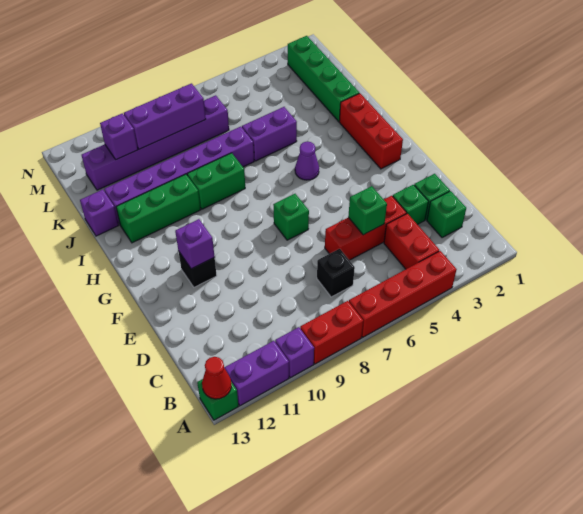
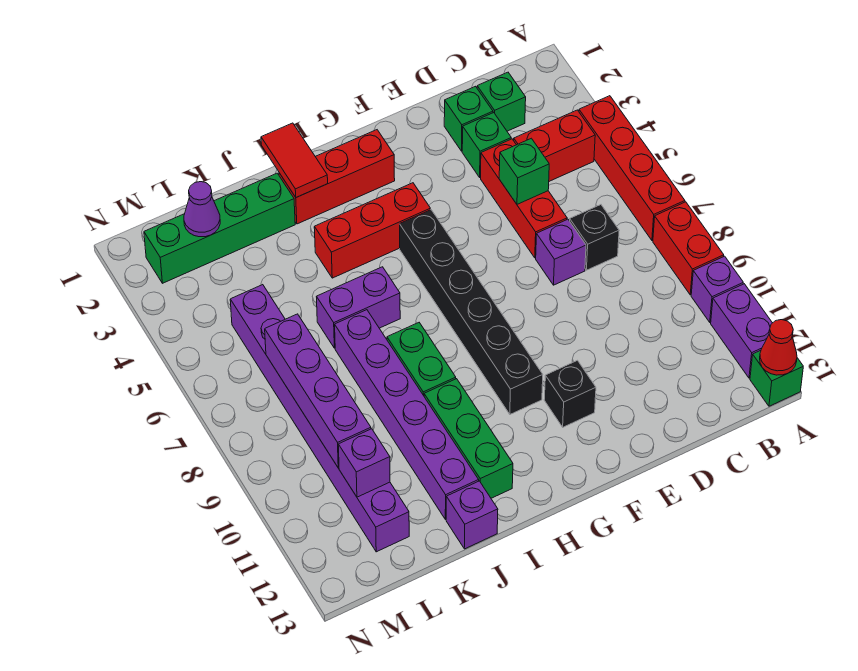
green brick F7 level 1 -> none
purple brick F11 level 2 -> purple brick D7 level 1
none -> red brick G4:I4 level 1
none -> black brick G5:G10 level 1
purple cone H5 level 1 -> purple cone L2 level 2
none -> red tile I1:I2 level 2
purple brick J5:J6 level 1 -> purple brick I6:J6 level 1
purple brick L7:L12 level 1 -> purple brick L5:L12 level 1
purple brick L8:L10 level 2 -> purple brick L7:L10 level 2

